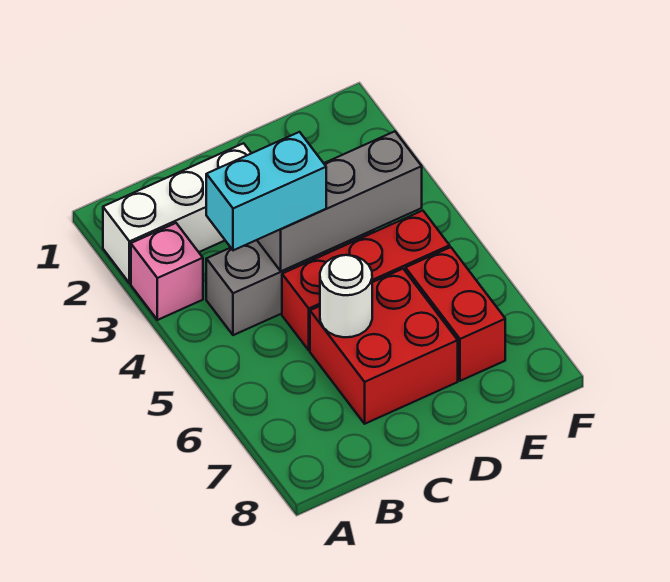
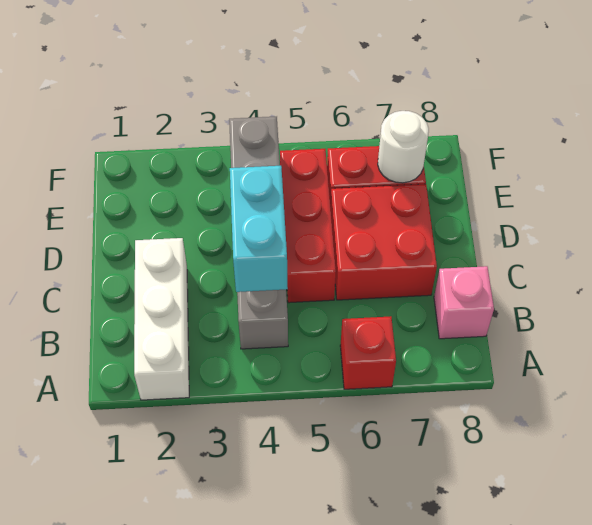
pink brick A3 level 1 -> pink brick B8 level 1
none -> red brick A6 level 1
white round brick C6 level 2 -> white round brick E7 level 2

